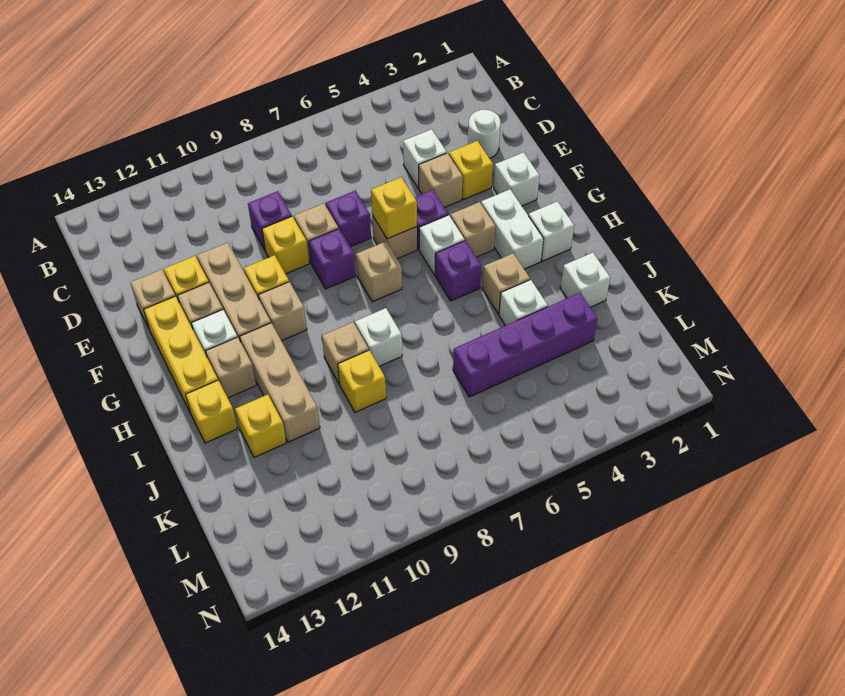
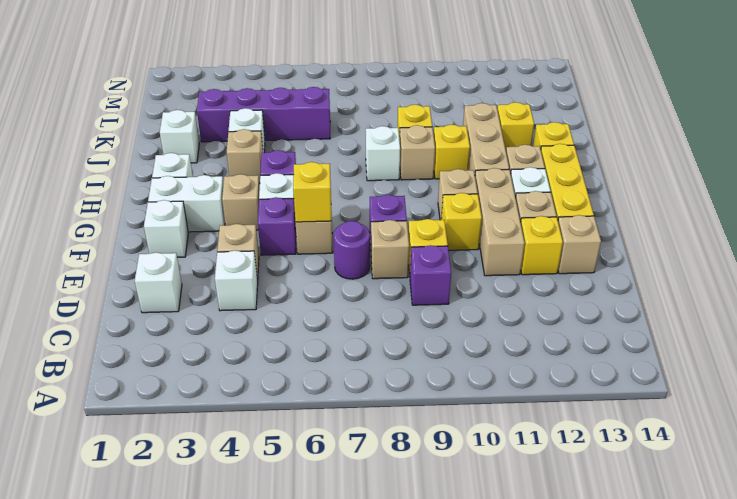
white round brick D2 level 1 -> white brick D2 level 1
yellow brick E3 level 1 -> yellow brick I10 level 1
purple brick E7 level 1 -> purple round brick E7 level 1
white brick G3:H3 level 1 -> white brick G2:G3 level 1
tan brick G7 level 1 -> none

